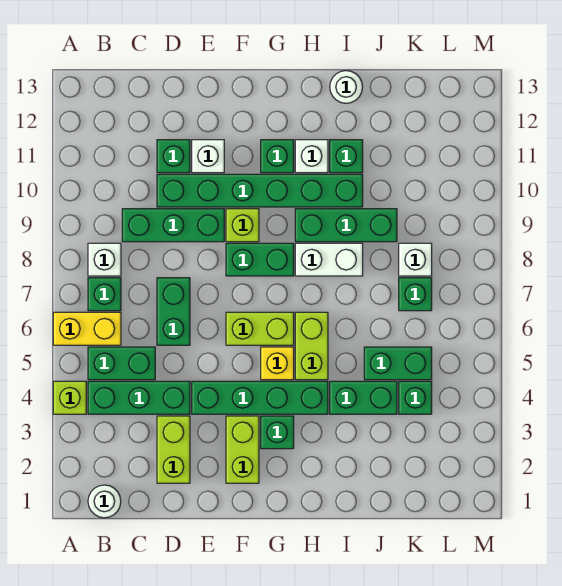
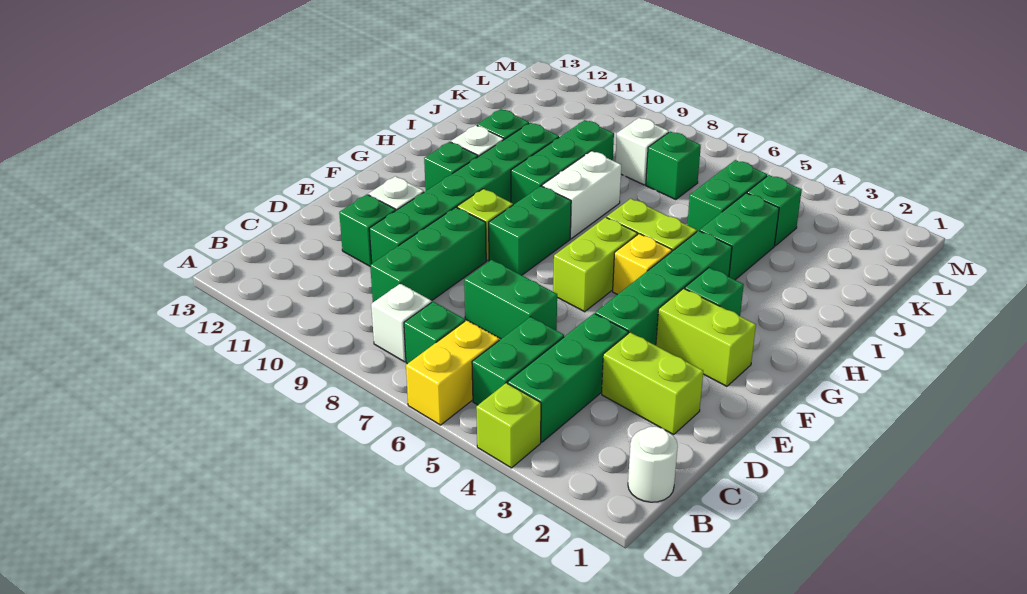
white round brick I13 level 1 -> none

